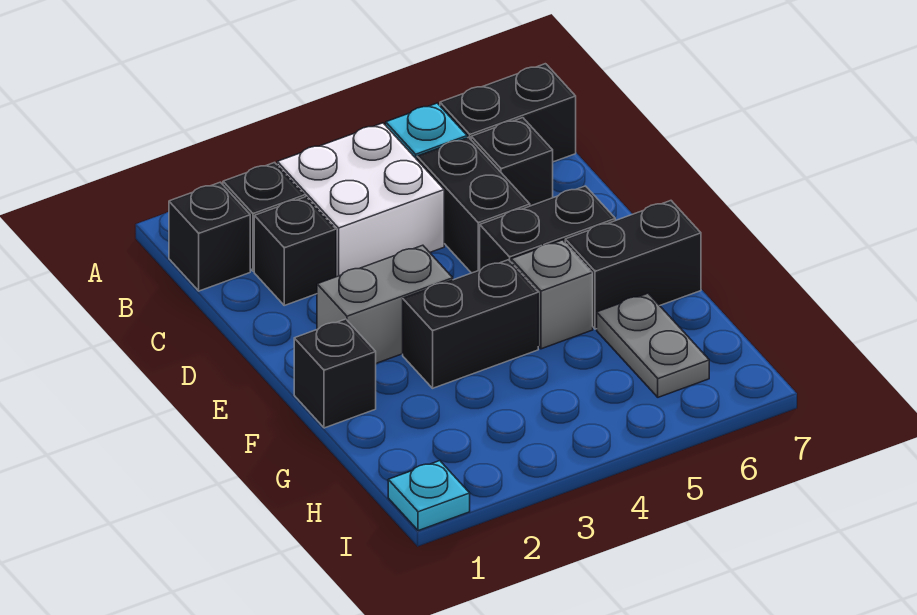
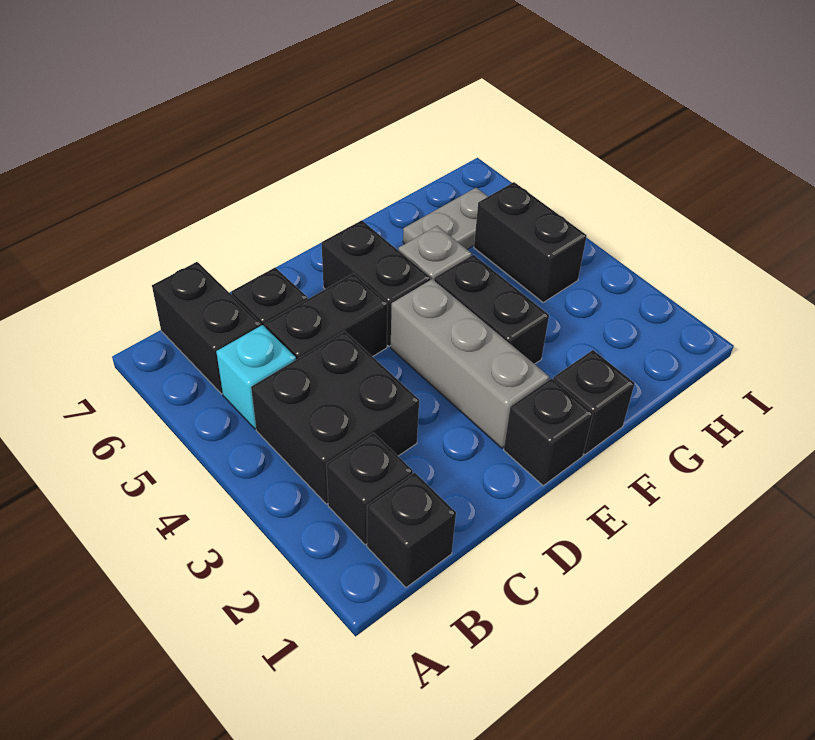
white brick B3:C4 level 1 -> black brick B3:C4 level 1
black brick C2 level 1 -> black brick E1 level 1
grey brick E2:E3 level 1 -> grey brick E2:E4 level 1
black brick F6:F7 level 1 -> black brick H4:H5 level 1
cyan plate I1 level 1 -> none

